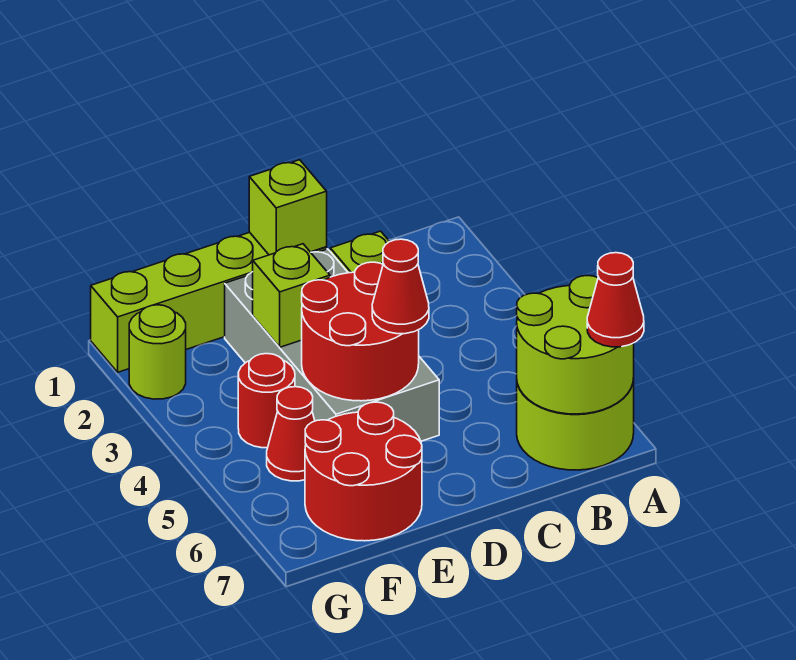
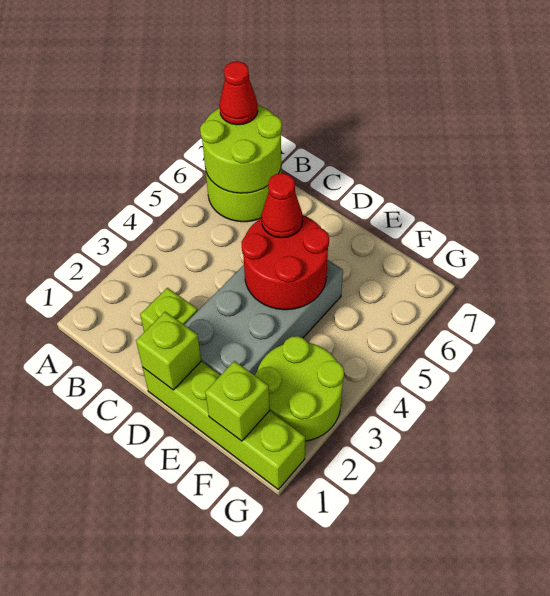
lime brick E3 level 2 -> lime brick F1 level 2
red round brick E6:F7 level 1 -> none
red round brick F4 level 1 -> none
red cone F5 level 1 -> none
lime round brick G2 level 1 -> lime round brick F2:G3 level 1

